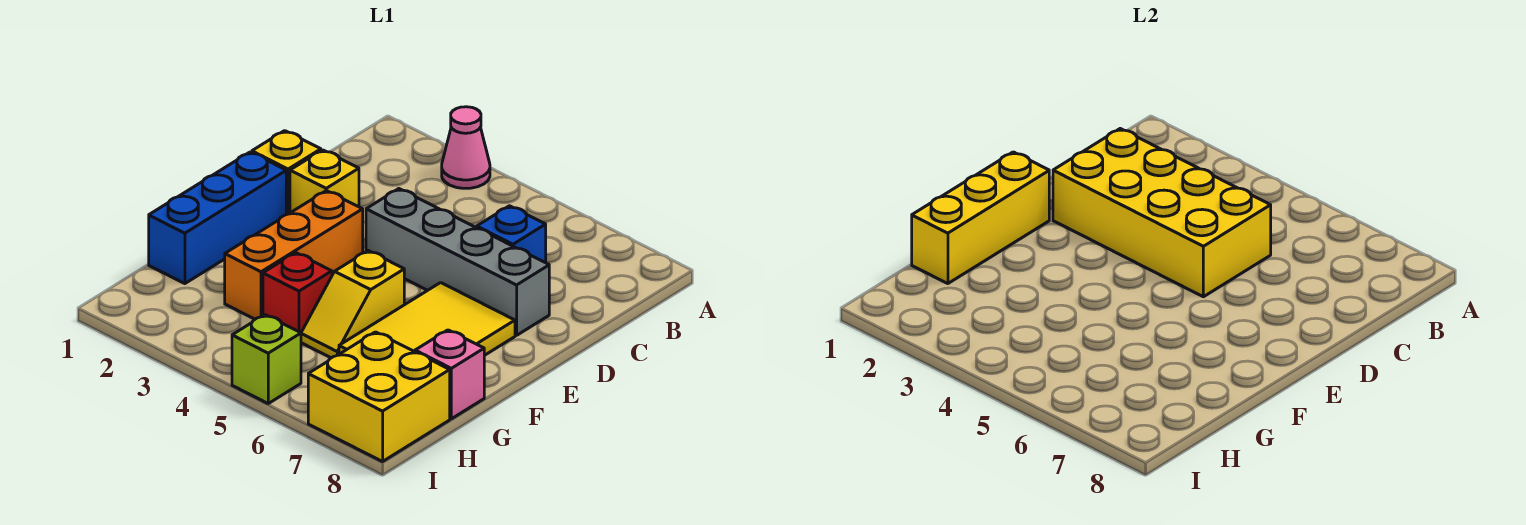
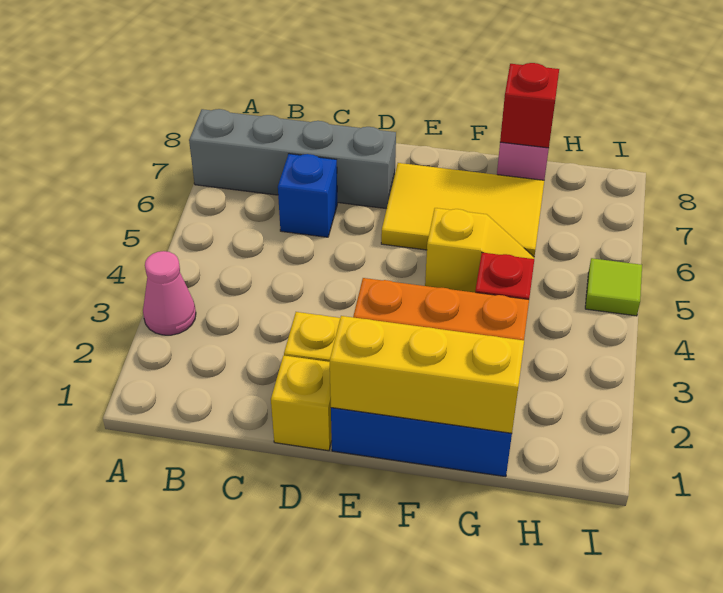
yellow brick C2:D5 level 2 -> none
grey brick D4:D7 level 1 -> grey brick A7:D7 level 1
none -> red brick G8 level 2
yellow brick H7:I8 level 1 -> none
lime brick I5 level 1 -> lime tile I5 level 1

